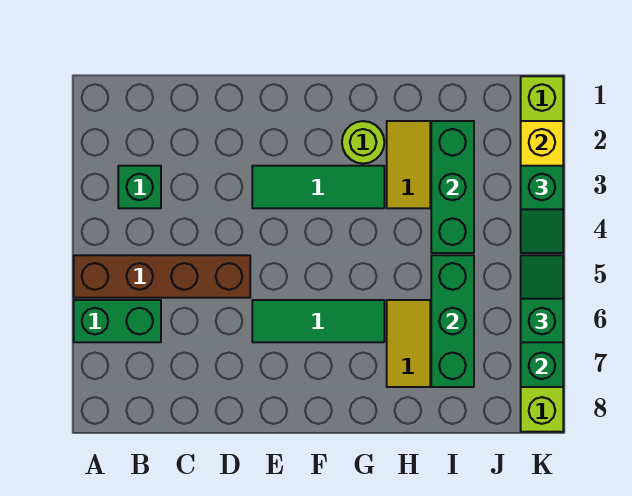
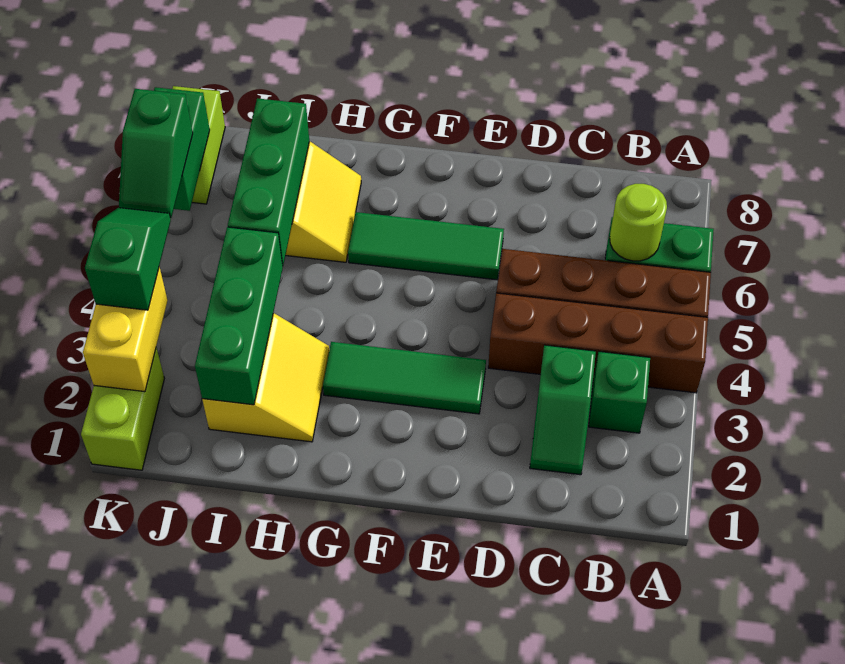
none -> brown brick A4:D4 level 1
none -> green slope C2:C3 level 1 top 3
lime round brick G2 level 1 -> lime round brick B6 level 2

